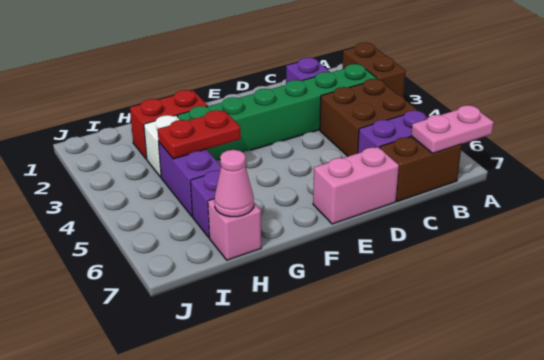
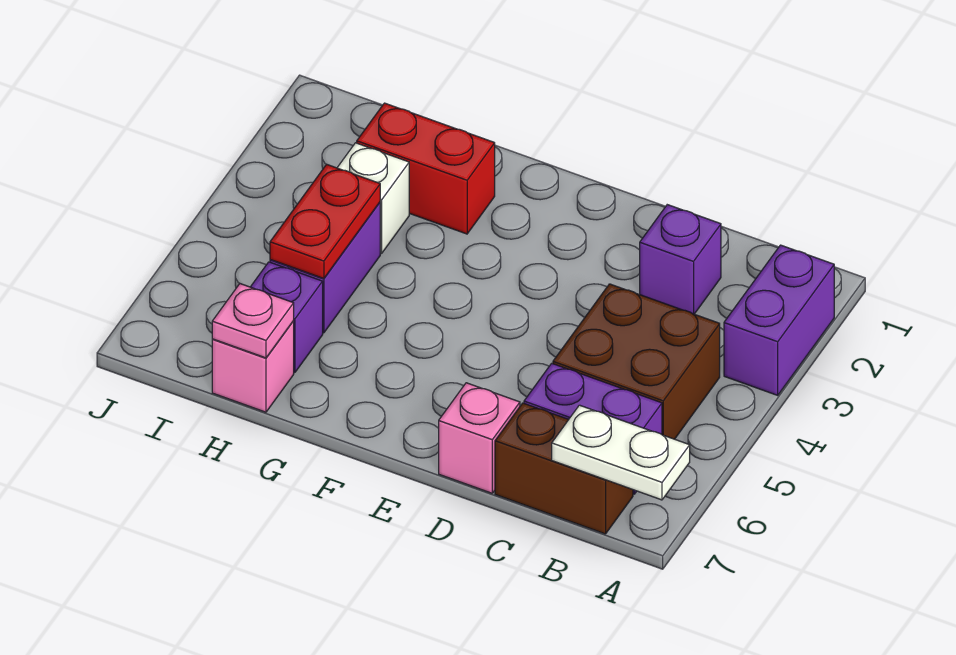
brown brick A2:A3 level 1 -> purple brick A2:A3 level 1
pink plate A7:B7 level 2 -> white plate A7:B7 level 2
green brick B3:G3 level 1 -> none
pink brick D7:E7 level 1 -> pink brick D7 level 1
red plate G4:H4 level 2 -> red plate H4:H5 level 2
pink cone H7 level 2 -> pink plate H7 level 2

